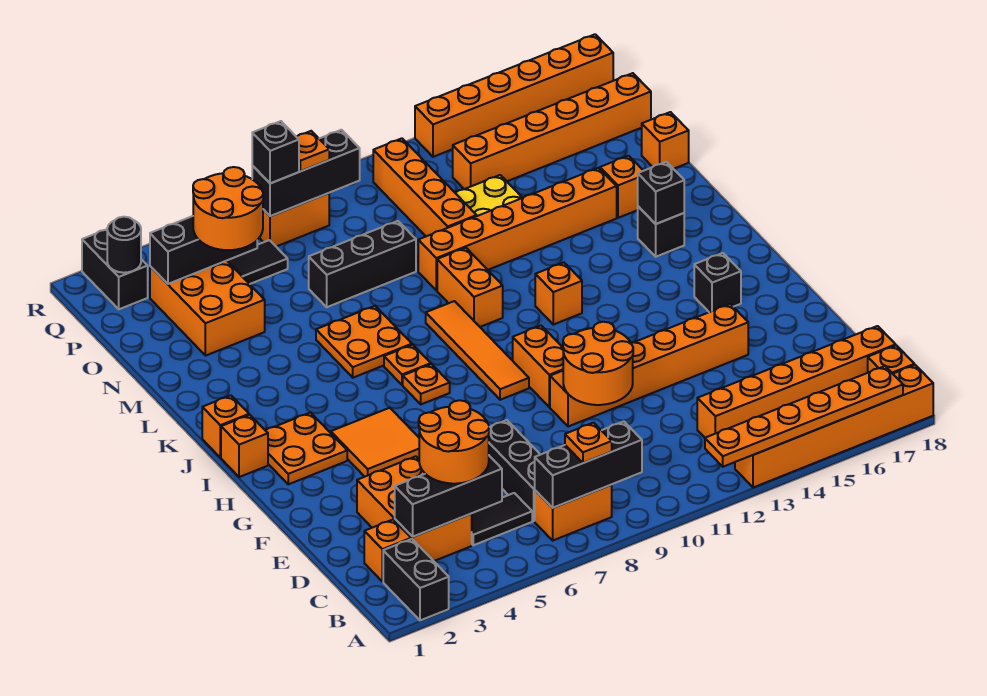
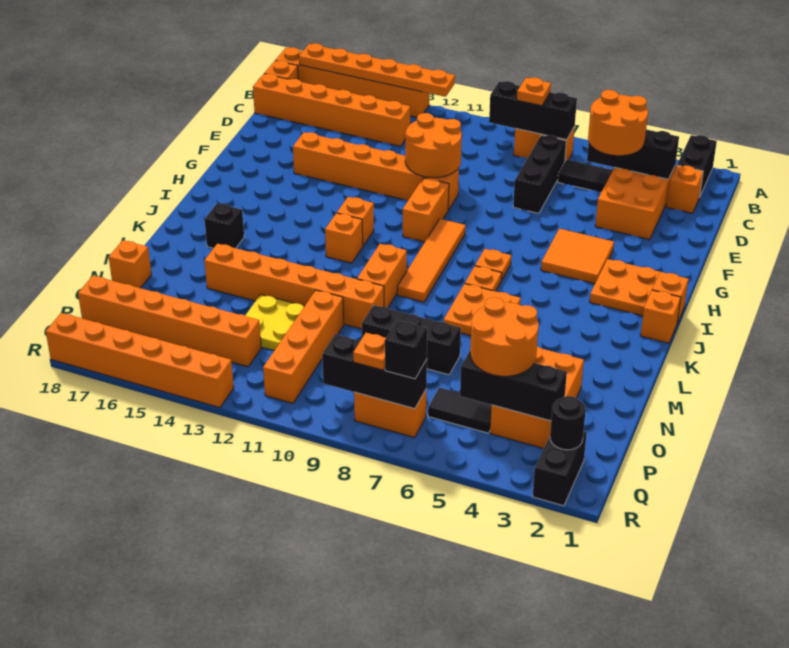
black brick H16 level 1 -> none
black brick K16 level 2 -> none
orange brick M16 level 1 -> orange brick I12 level 1

